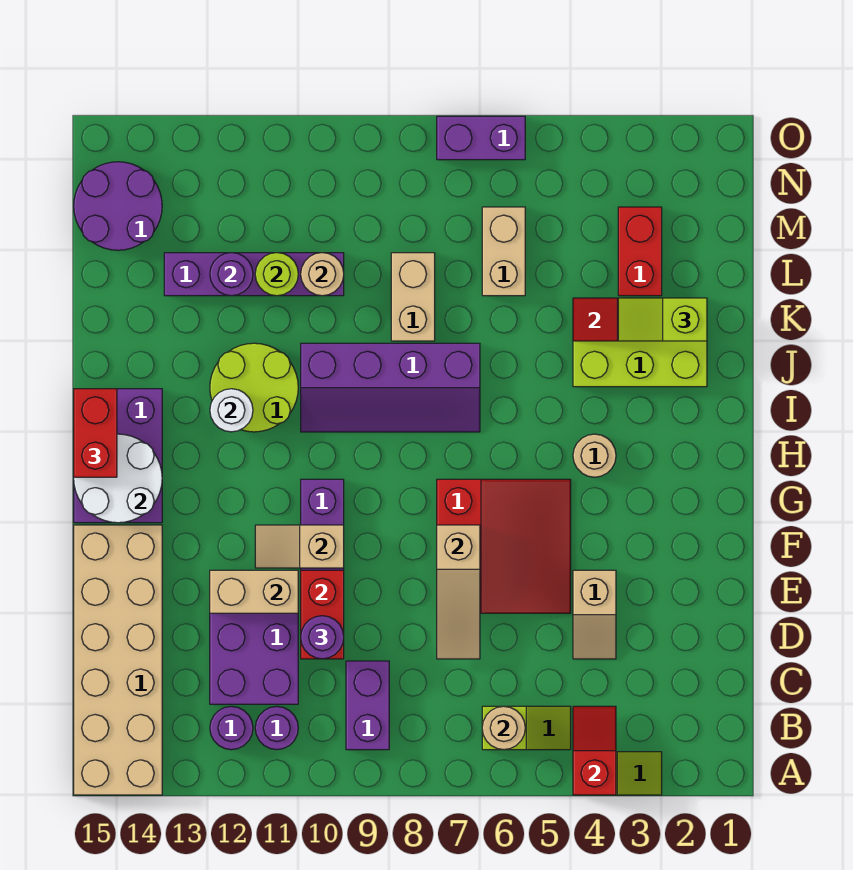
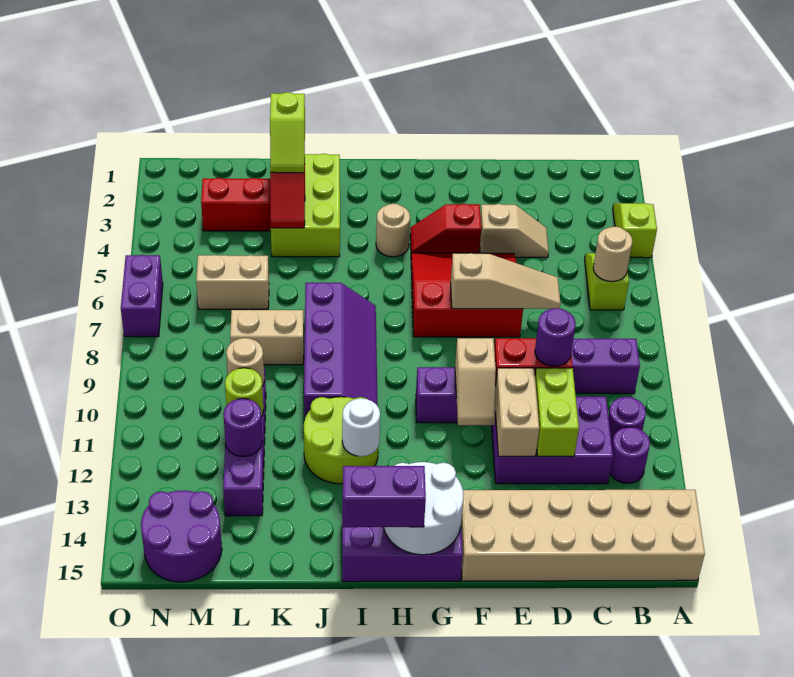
red slope A4:B4 level 2 top A -> red slope F4:G4 level 1 top F
none -> lime brick D11:D12 level 2
red brick H15:I15 level 3 -> purple brick H15:I15 level 3

